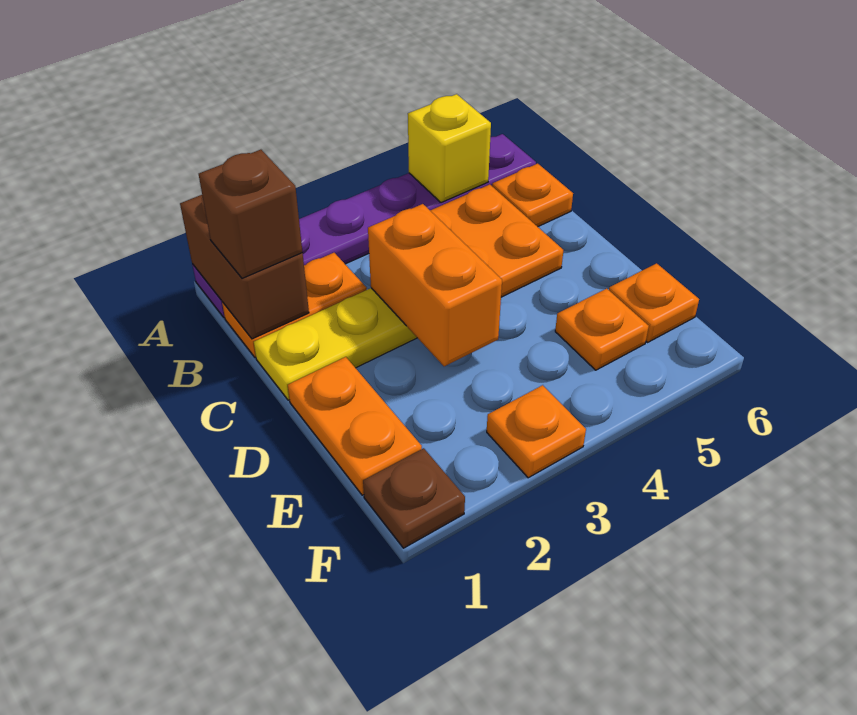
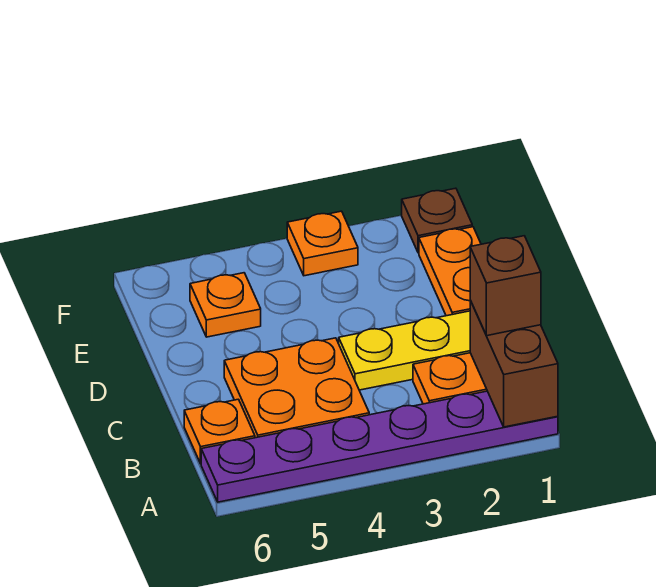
yellow brick A5 level 2 -> none
orange brick C3:D3 level 2 -> none
orange plate E6 level 1 -> none

